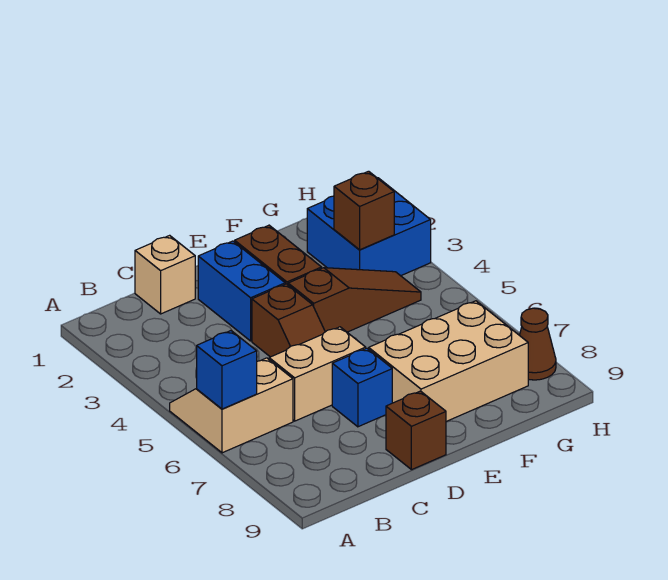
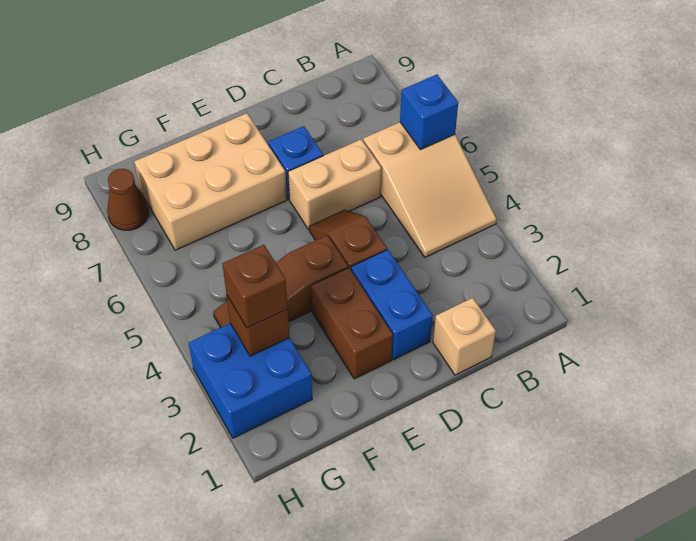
tan slope A5:B6 level 1 top 6 -> tan slope A4:B6 level 1 top 6
brown brick D9 level 1 -> brown brick G3 level 3

